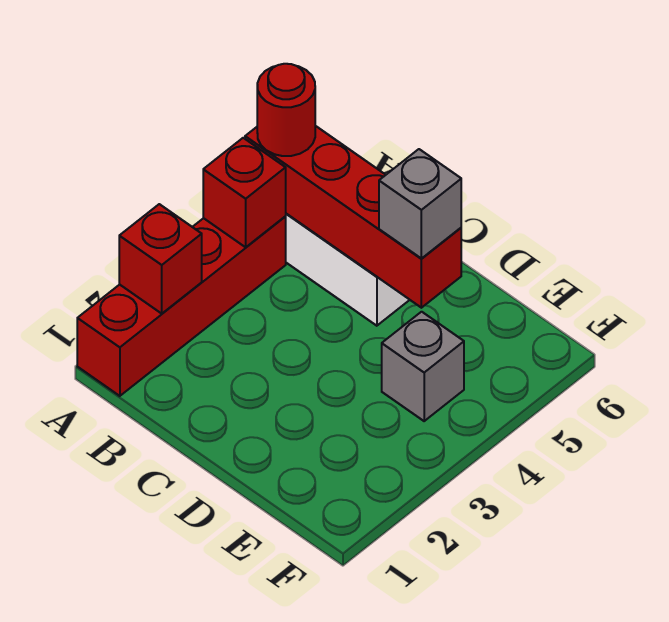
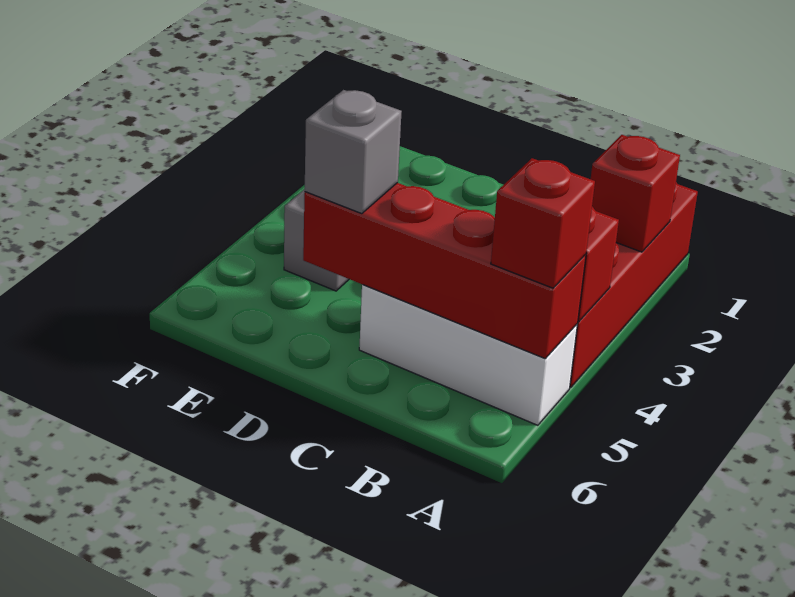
red round brick A5 level 3 -> red brick A5 level 3

